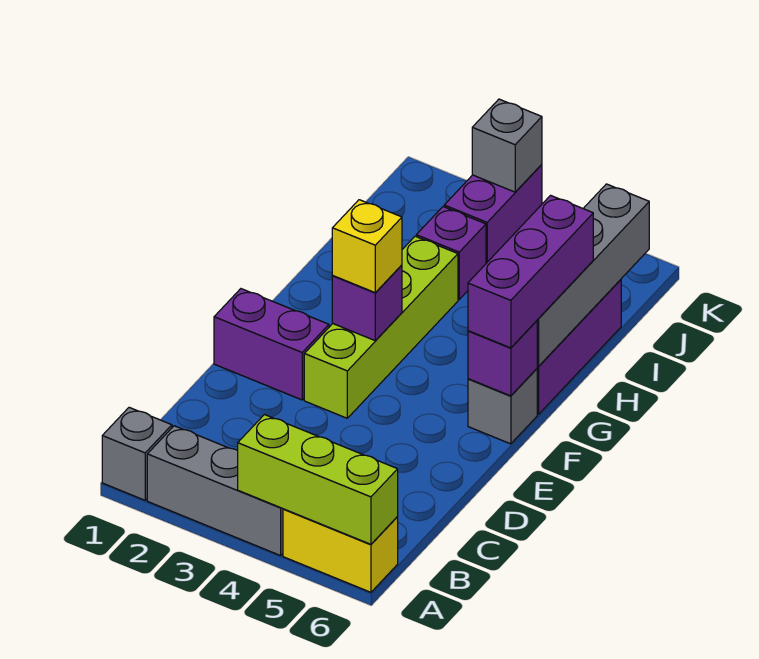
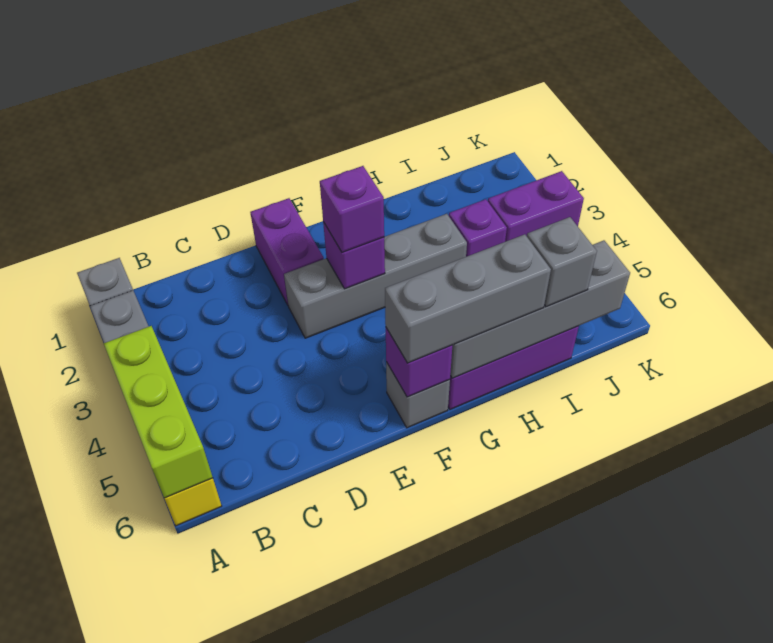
lime brick E3:H3 level 1 -> grey brick E3:H3 level 1
yellow brick F3 level 3 -> purple brick F3 level 3
purple brick F6:H6 level 3 -> grey brick F6:H6 level 3
grey brick K3 level 2 -> grey brick I6 level 3

